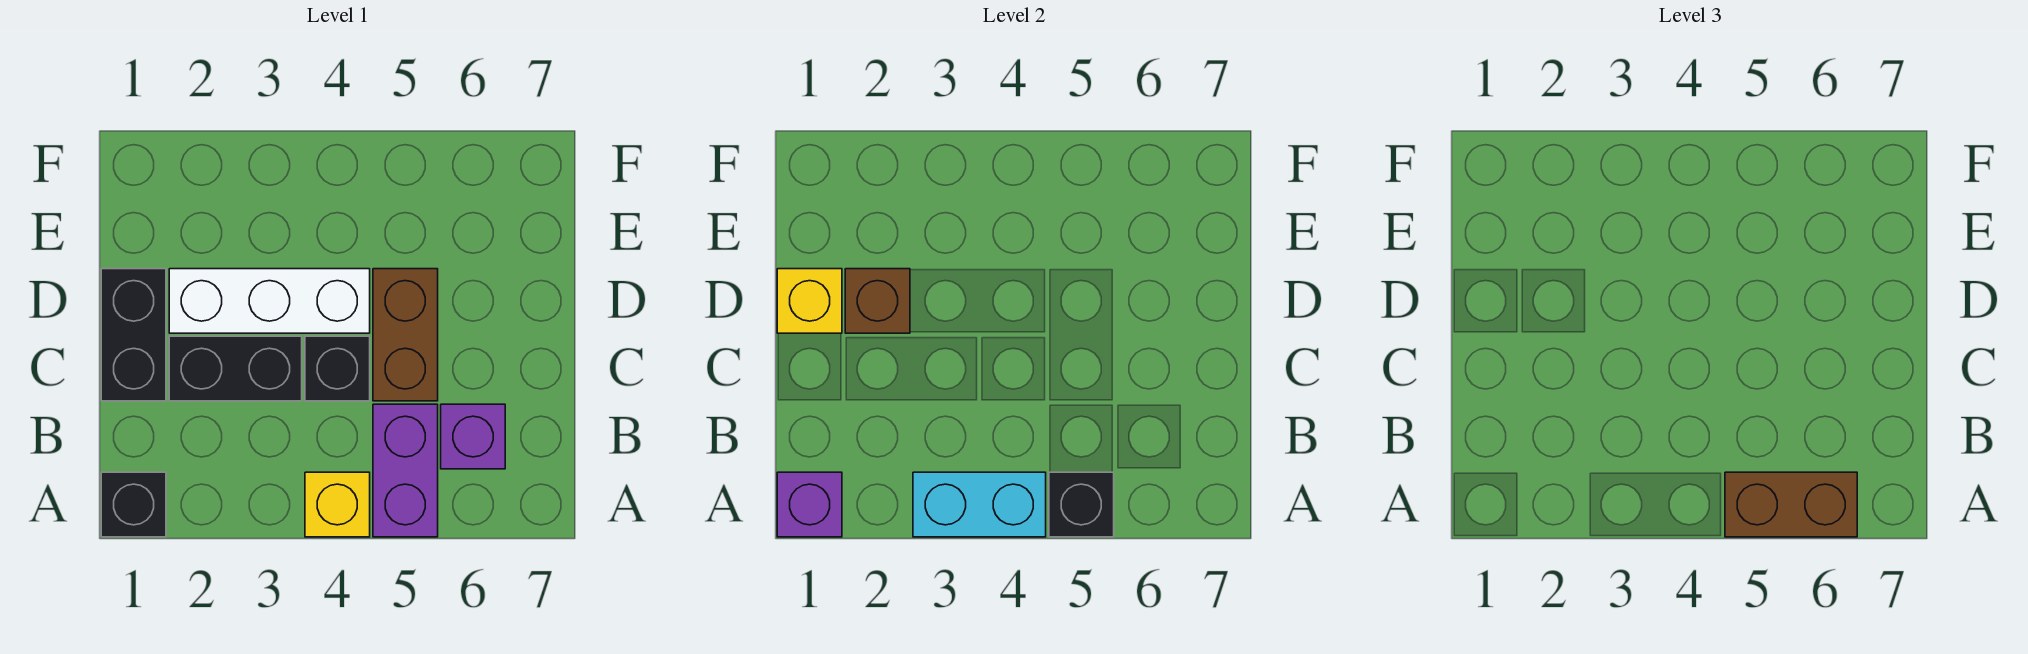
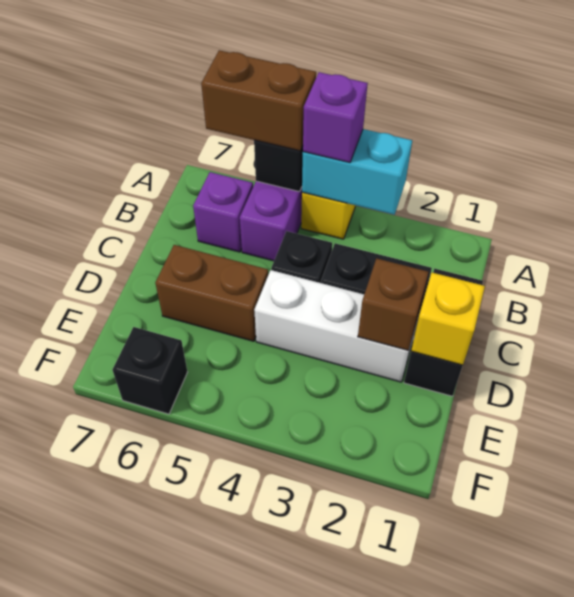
black brick A1 level 1 -> black brick F6 level 1
purple brick A1 level 2 -> purple brick A4 level 3
brown brick C5:D5 level 1 -> brown brick D5:D6 level 1

